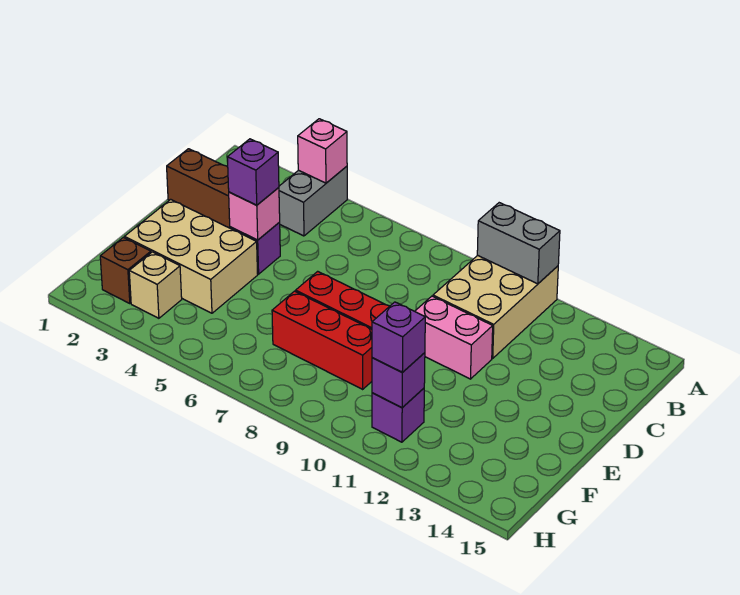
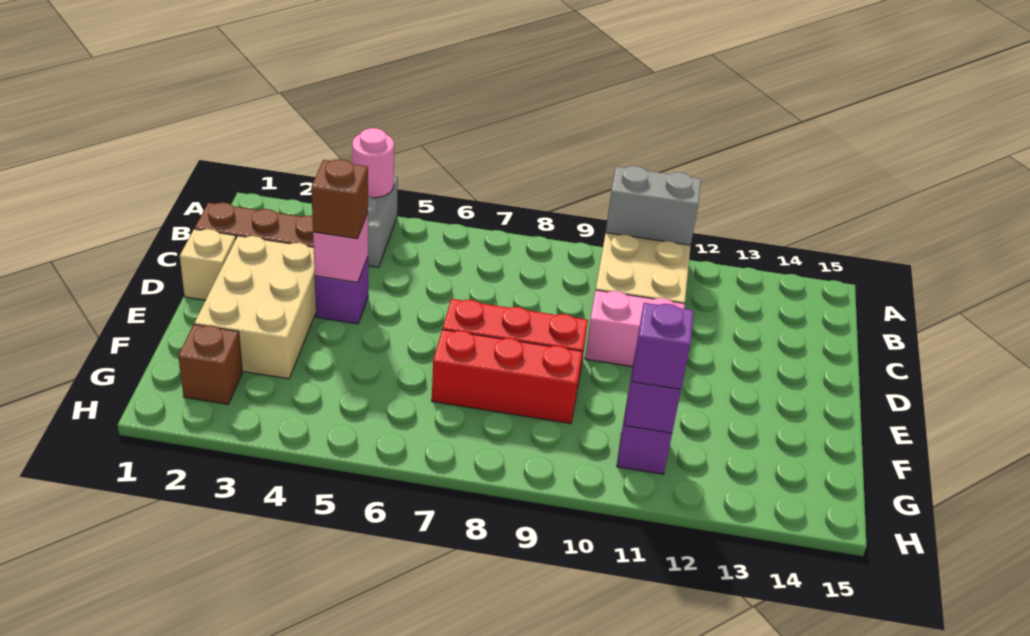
pink brick A4 level 2 -> pink round brick A4 level 2
purple brick D4 level 3 -> brown brick D4 level 3
tan brick E2:F4 level 1 -> tan brick D2:F3 level 1
tan brick G3 level 1 -> tan brick D1 level 1

